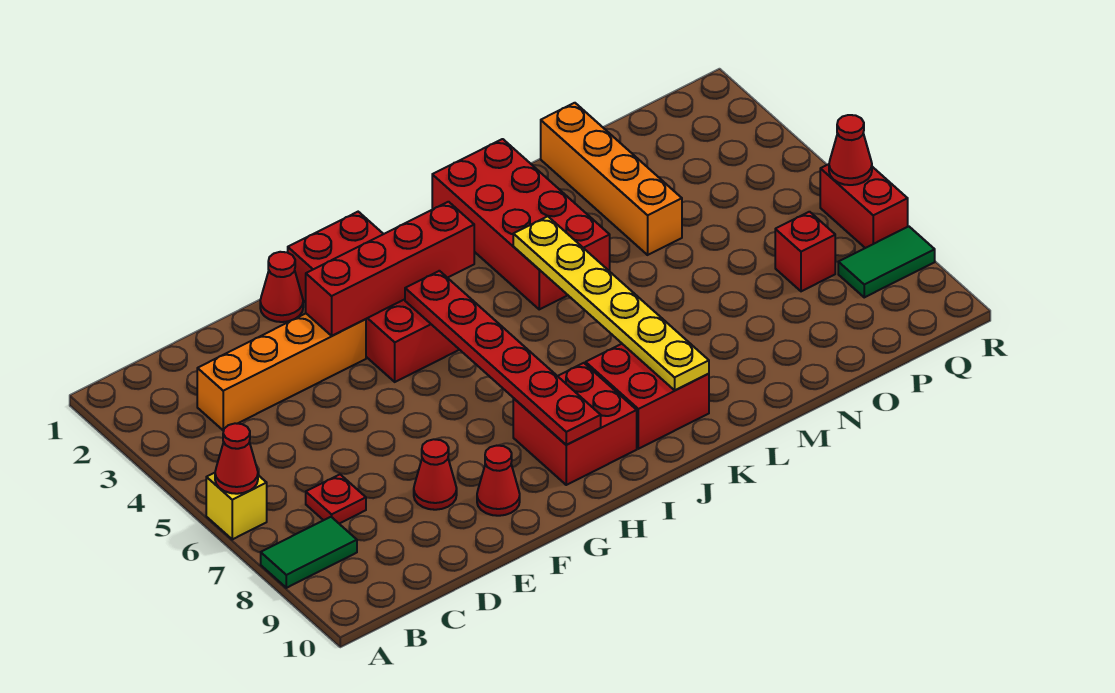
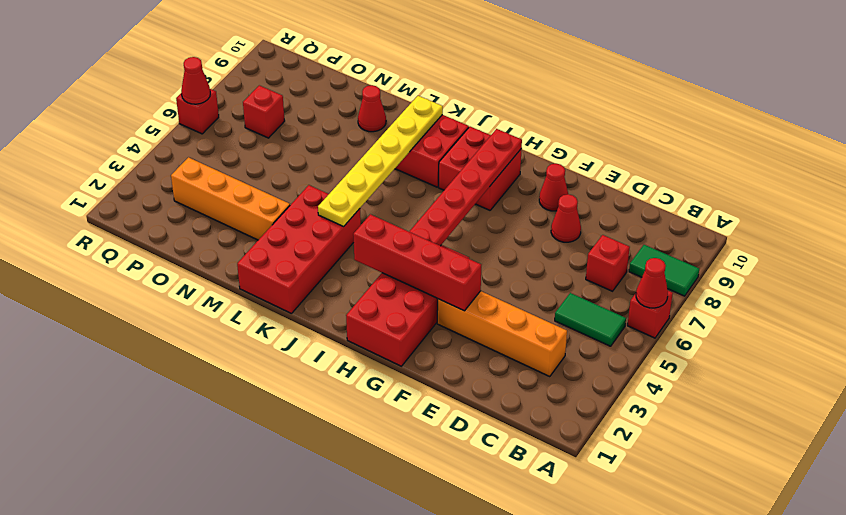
yellow brick A6 level 1 -> red brick A6 level 1
red plate C7 level 1 -> red brick C7 level 1
red cone F1 level 1 -> red cone M9 level 1
orange brick N1:N4 level 1 -> orange brick M3:P3 level 1
green tile Q8:R8 level 1 -> green tile B5:C5 level 1
red brick R6:R7 level 1 -> red brick R6 level 1

